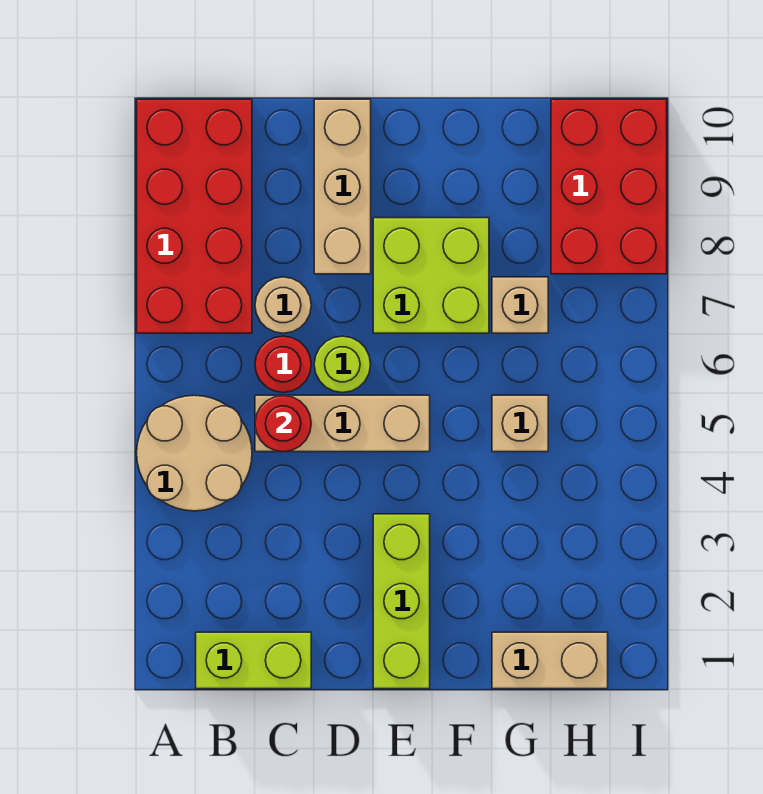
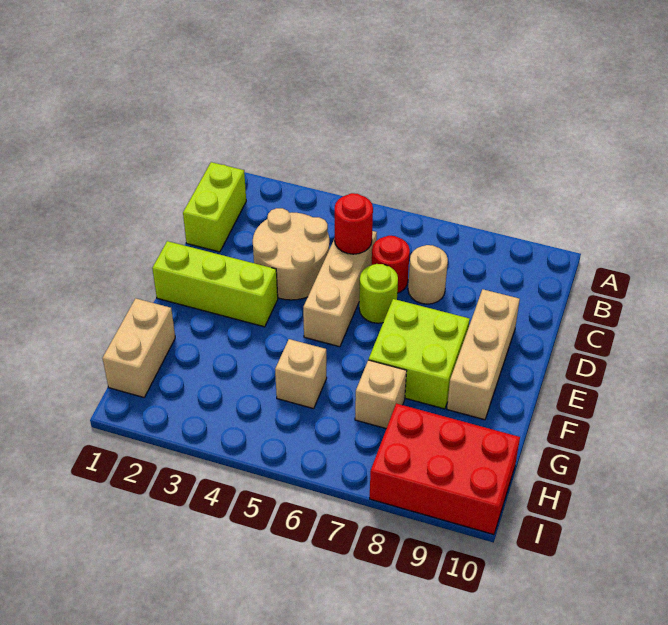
tan round brick A4:B5 level 1 -> tan round brick C3:D4 level 1
red brick A7:B10 level 1 -> none
tan brick D8:D10 level 1 -> tan brick D9:F9 level 1

